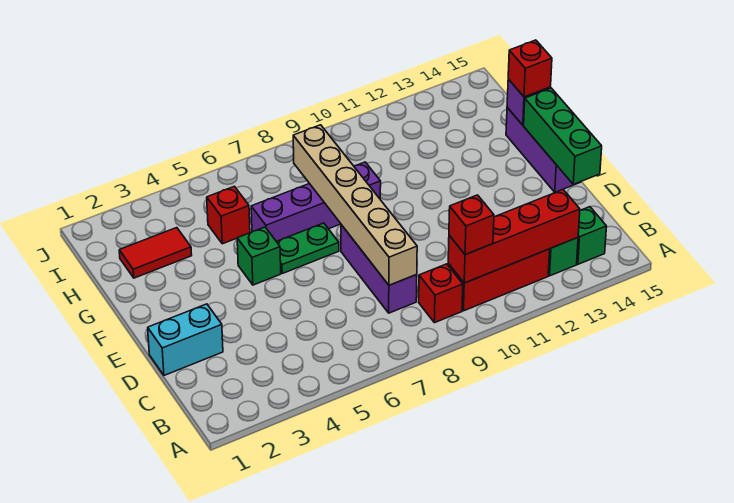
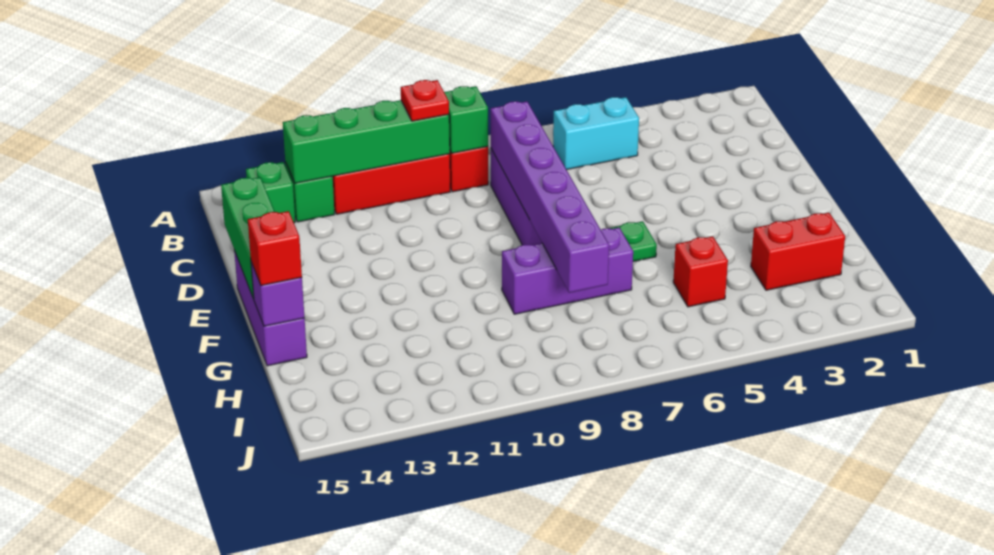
red brick B10:B13 level 2 -> green brick B10:B13 level 2
red brick B10 level 3 -> red plate B10 level 3
tan brick C8:H8 level 2 -> purple brick C8:H8 level 2
cyan brick D1:D2 level 1 -> cyan brick B5:B6 level 1
green brick F5 level 1 -> green brick B9 level 2
purple brick G6:G9 level 1 -> purple brick G7:G9 level 1
red tile H2:H3 level 1 -> red brick H2:H3 level 1

